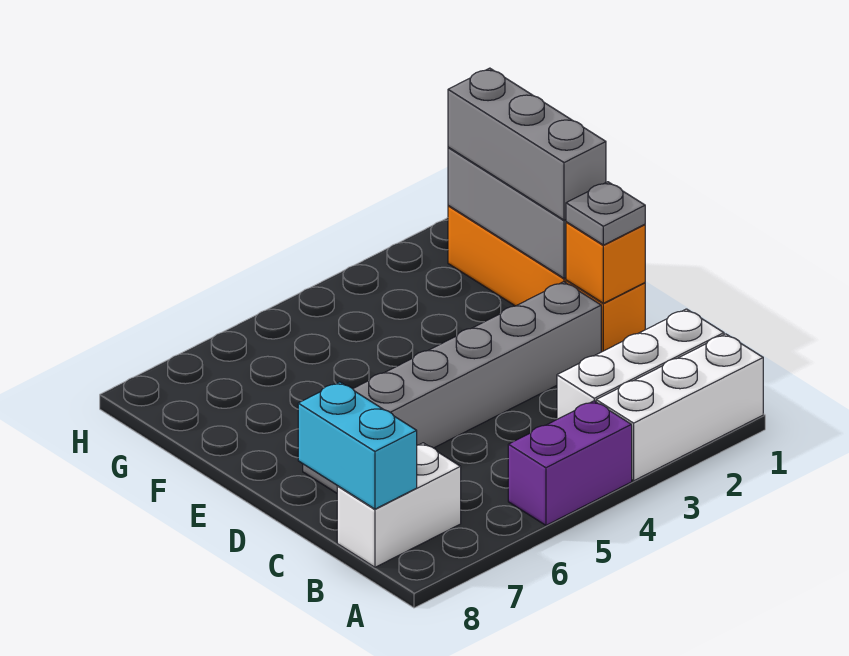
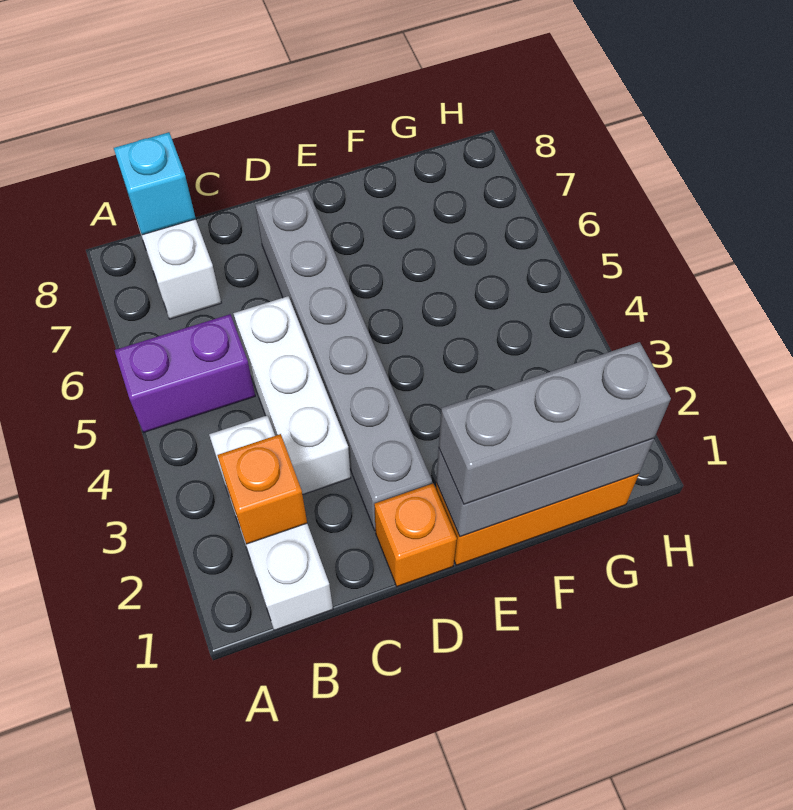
white brick A1:A3 level 1 -> white brick C3:C5 level 1
purple brick A4:A5 level 1 -> purple brick A5:B5 level 1
cyan brick B8:C8 level 2 -> cyan brick B8 level 2
orange brick D1 level 2 -> orange brick B2 level 2
grey plate D1 level 3 -> none

